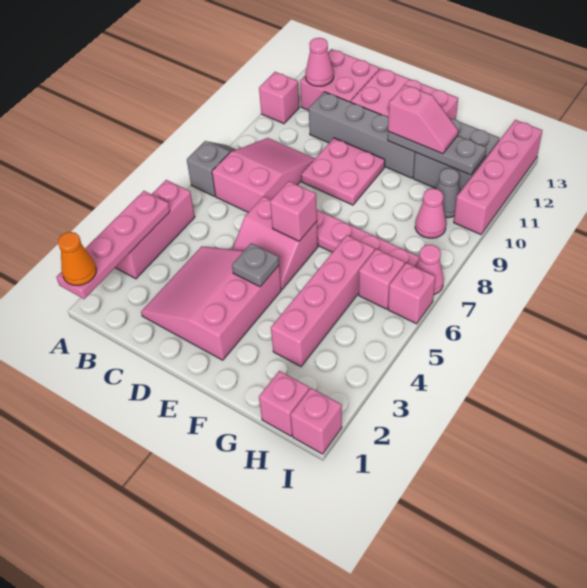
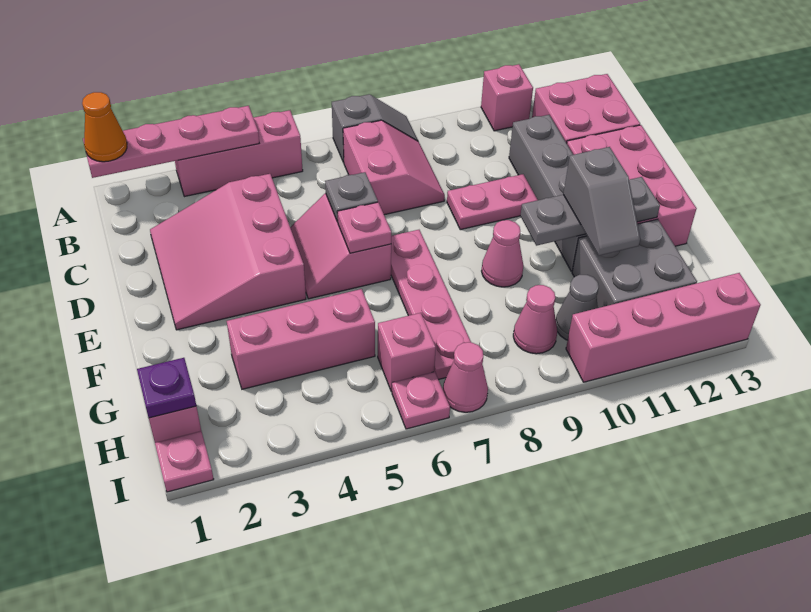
pink slope B7:C9 level 1 top 7 -> pink slope B7:C8 level 1 top 7
pink cone B12 level 2 -> pink cone F9 level 1
pink slope C2:E4 level 1 top E -> pink slope C2:E4 level 1 top 4
pink plate D9:E10 level 1 -> pink plate D9:D10 level 1
grey plate E4 level 2 -> grey plate D6 level 2
pink brick E6 level 2 -> pink plate E6 level 2
grey plate F11:H11 level 2 -> grey plate F10:F12 level 2
pink slope F11:G11 level 3 top F -> grey slope F11:G11 level 3 top F
pink brick G3:G6 level 1 -> pink brick G3:G5 level 1
none -> purple plate H1 level 2
pink brick I1 level 1 -> pink plate I1 level 1
pink brick I6 level 1 -> pink plate I6 level 1

